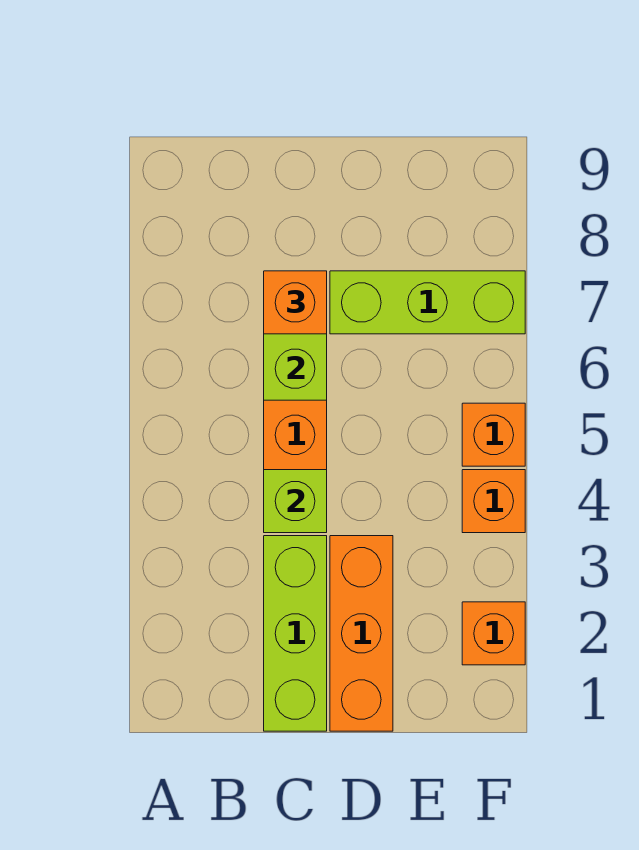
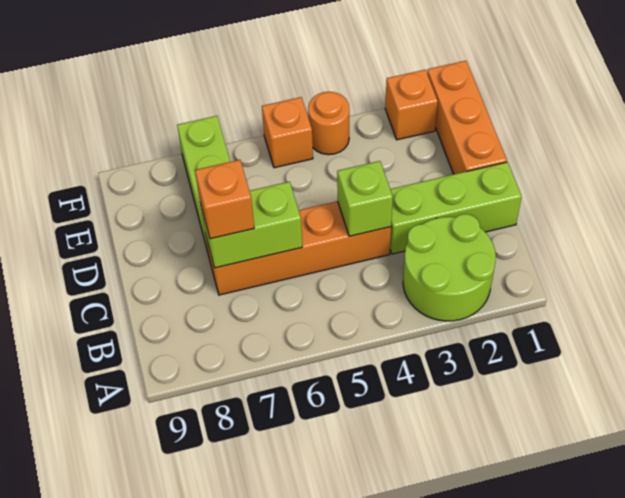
none -> lime round brick A2:B3 level 1
orange brick D1:D3 level 1 -> orange brick D1:F1 level 1
orange brick F4 level 1 -> orange round brick F4 level 1

